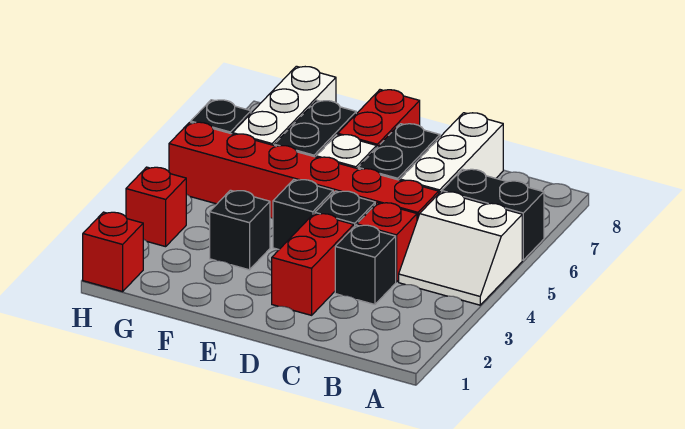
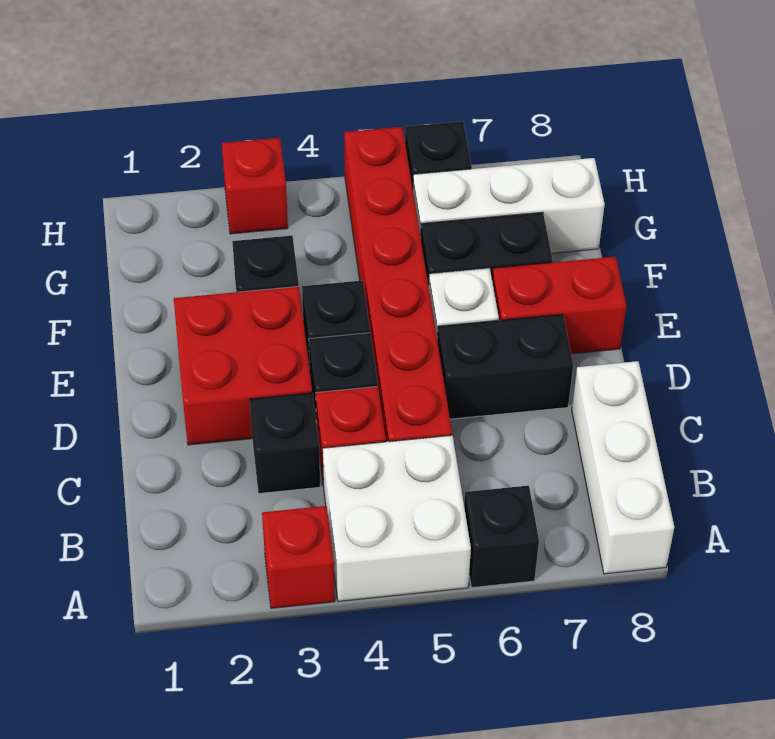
white slope A4:B5 level 1 top 5 -> white brick A4:B5 level 1
black brick A6:B6 level 1 -> black brick A6 level 1
white brick C6:C8 level 1 -> white brick A8:C8 level 1
red brick D2:D3 level 1 -> red brick D2:E3 level 1
red brick H1 level 1 -> red brick A3 level 1

